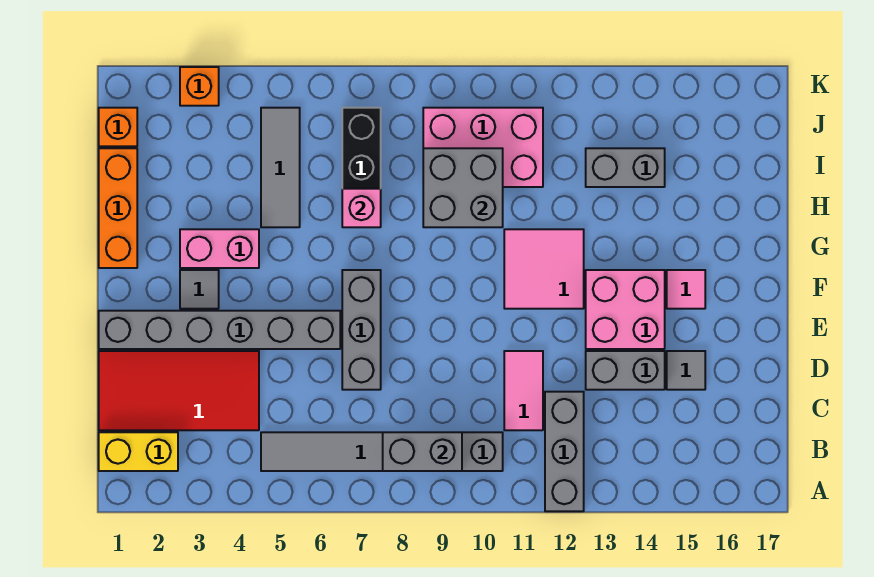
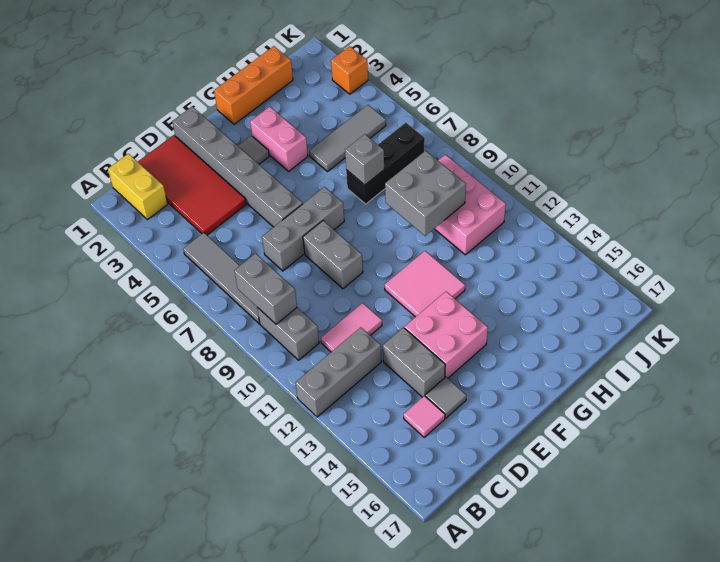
pink tile F15 level 1 -> pink tile C15 level 1
pink brick H7 level 2 -> grey brick H7 level 2
grey brick I13:I14 level 1 -> grey brick E8:E9 level 1
orange brick J1 level 1 -> none

